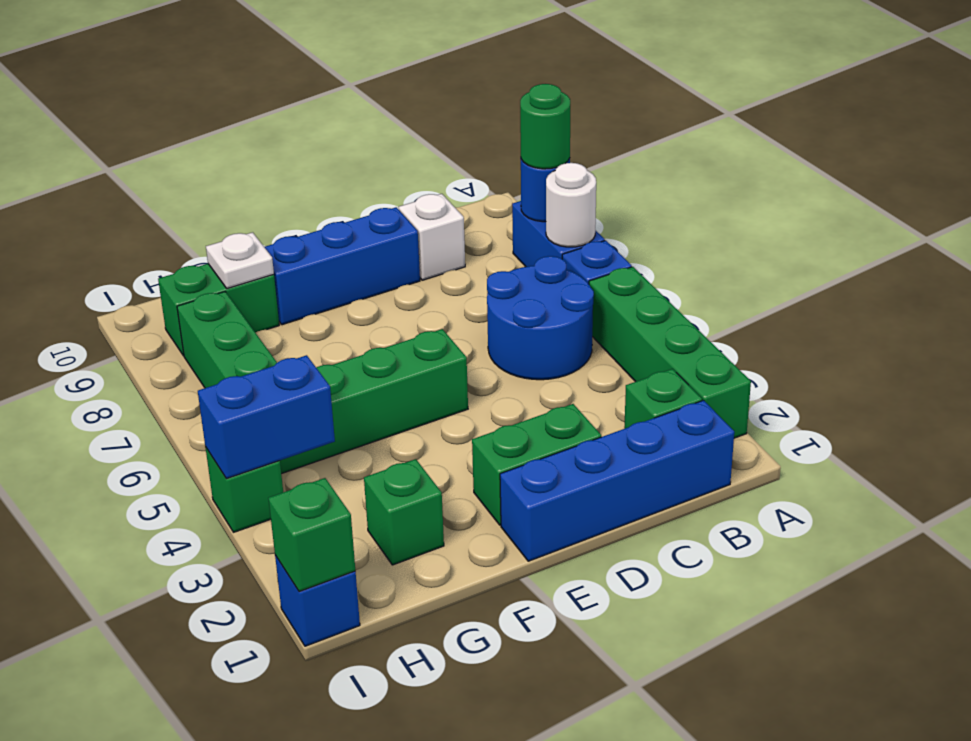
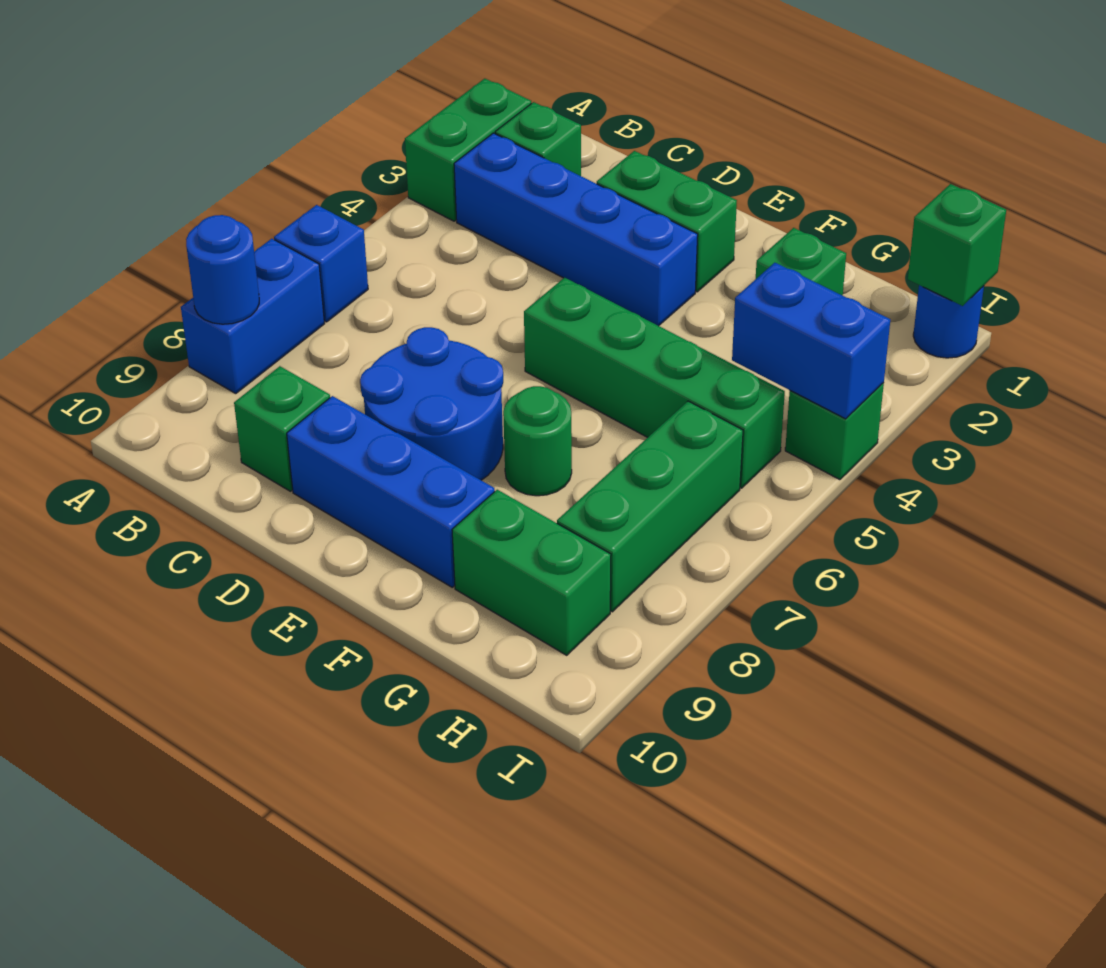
green brick A2:A5 level 1 -> green brick A2:A3 level 1
white round brick A7 level 2 -> none
green round brick A8 level 3 -> green round brick F7 level 1
blue brick B1:E1 level 1 -> blue brick B3:E3 level 1
blue round brick B5:C6 level 1 -> blue round brick D7:E8 level 1
white brick C9 level 1 -> green brick C9 level 1
white plate G9 level 2 -> none
blue brick I1 level 1 -> blue round brick I1 level 1

